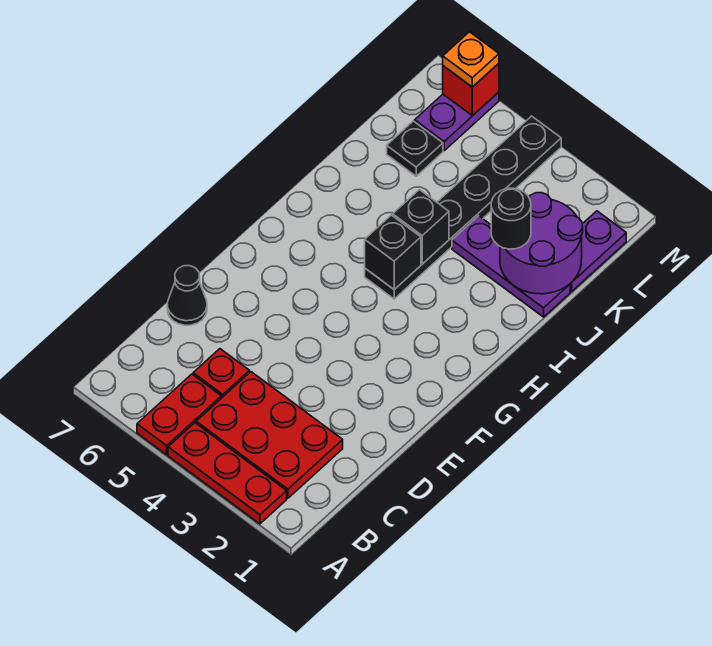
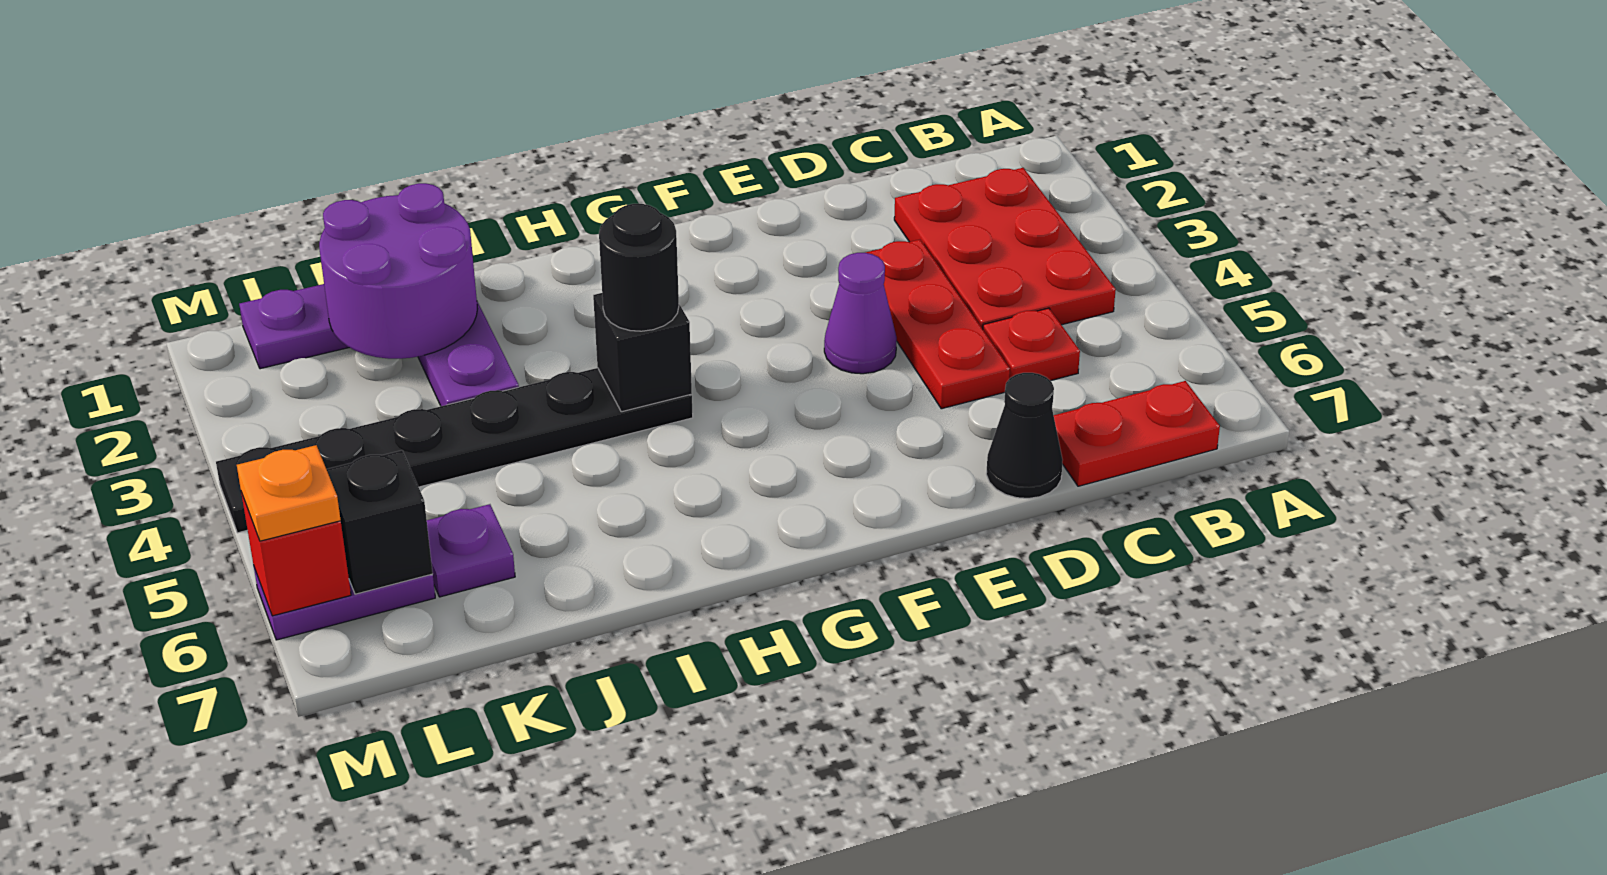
red plate A2:A4 level 1 -> red plate D3:D5 level 1
red plate A5:B5 level 1 -> red plate B7:C7 level 1
none -> purple cone E4 level 1
black brick I4 level 2 -> black brick L6 level 2
black round brick J2 level 3 -> black round brick H4 level 3
black plate K6 level 1 -> purple plate K6 level 1

